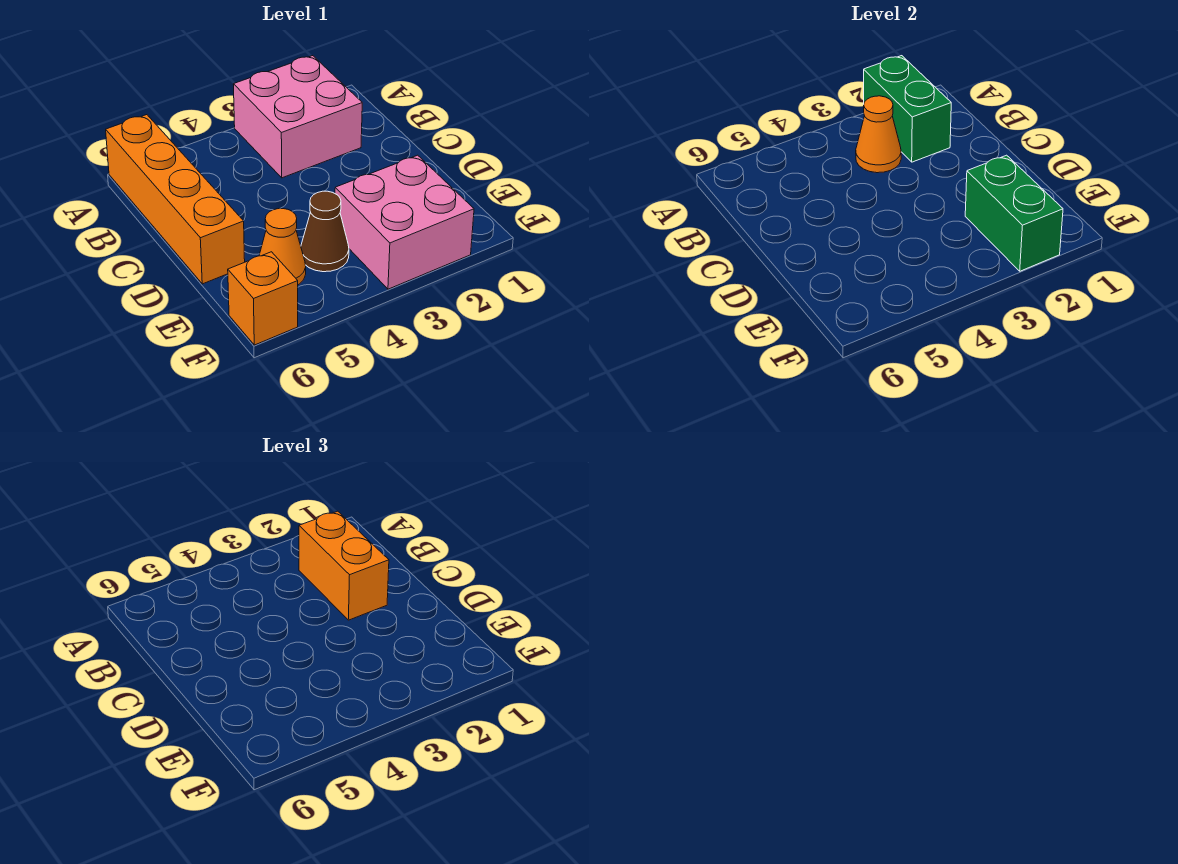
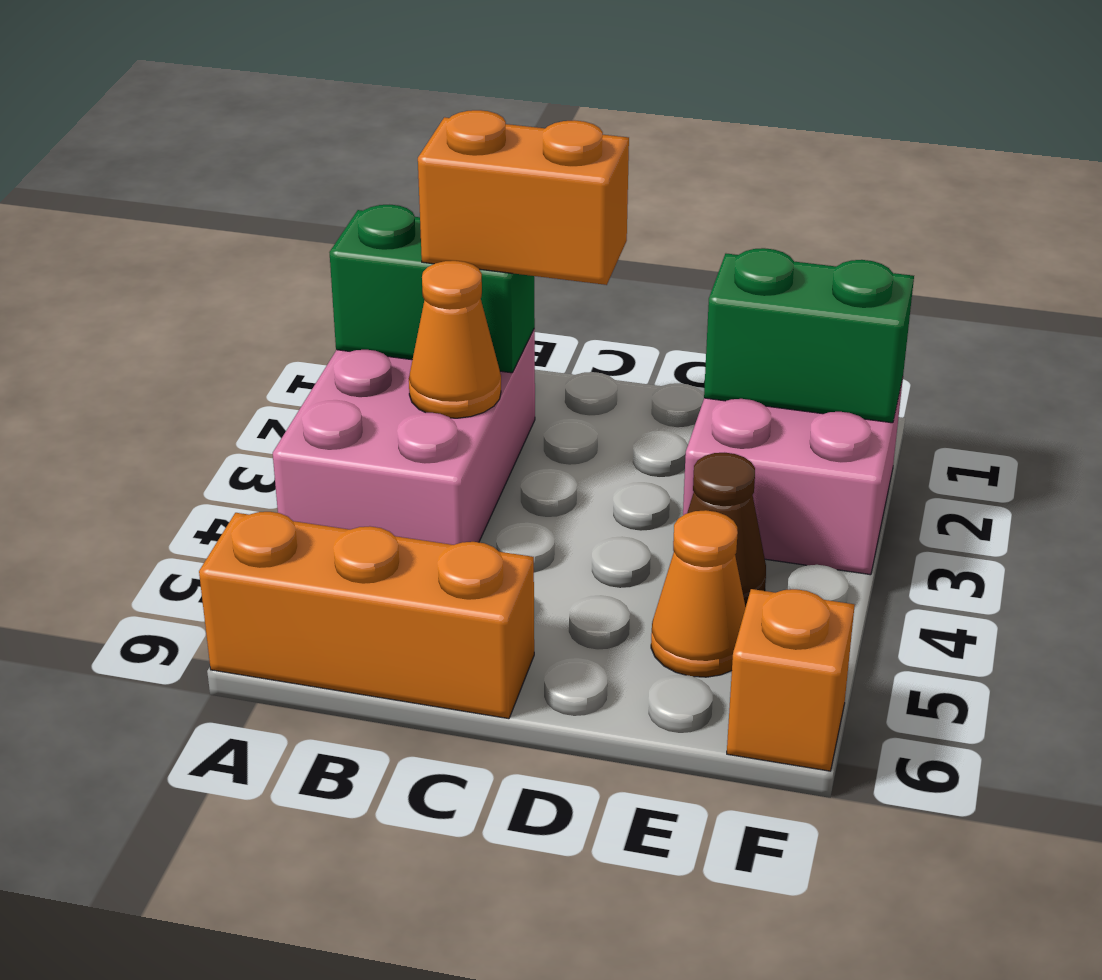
pink brick A2:B3 level 1 -> pink brick A2:B4 level 1
orange brick A6:D6 level 1 -> orange brick A6:C6 level 1

